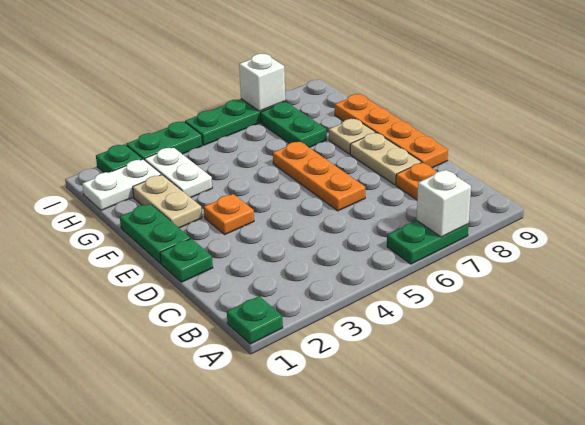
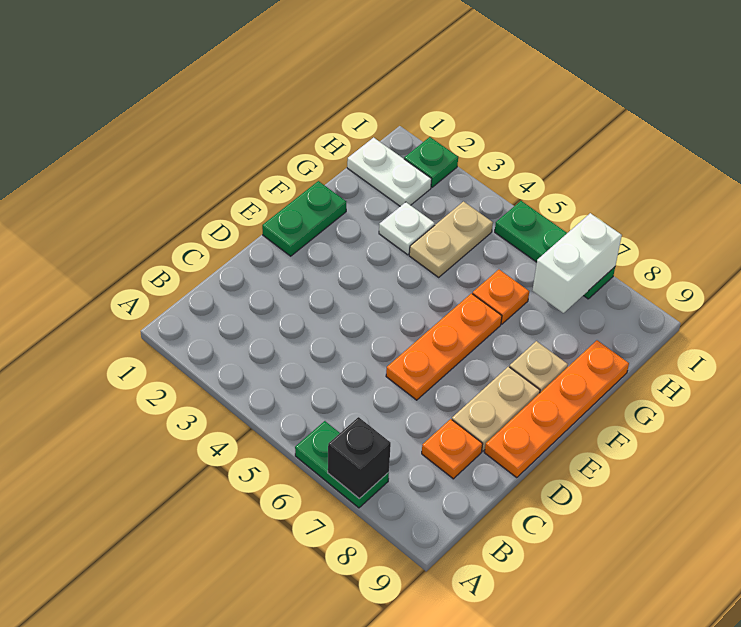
green plate A1 level 1 -> none
white brick A7 level 2 -> black brick A7 level 2
green plate D1 level 1 -> none
orange plate E3 level 1 -> orange plate G6 level 1
tan plate F2:G2 level 1 -> tan plate G4:H4 level 1
white plate G3:H3 level 1 -> white plate G3 level 1
green plate G7:H7 level 1 -> none
green plate I3:I4 level 1 -> none
white brick I7 level 2 -> white brick H7:I7 level 2

